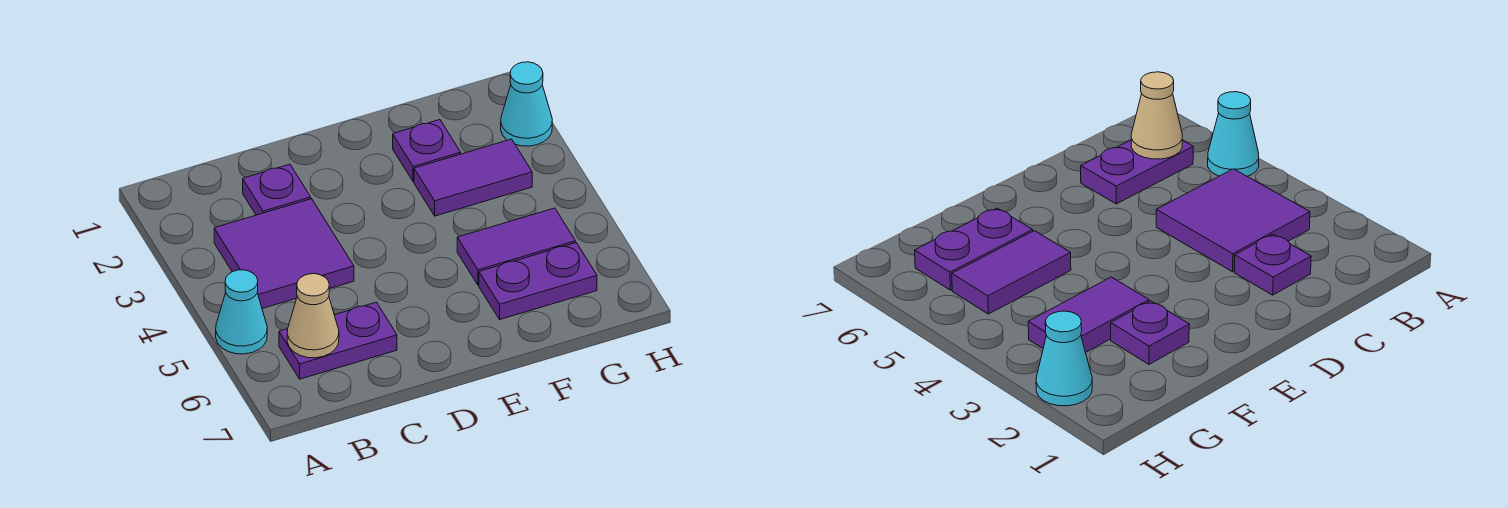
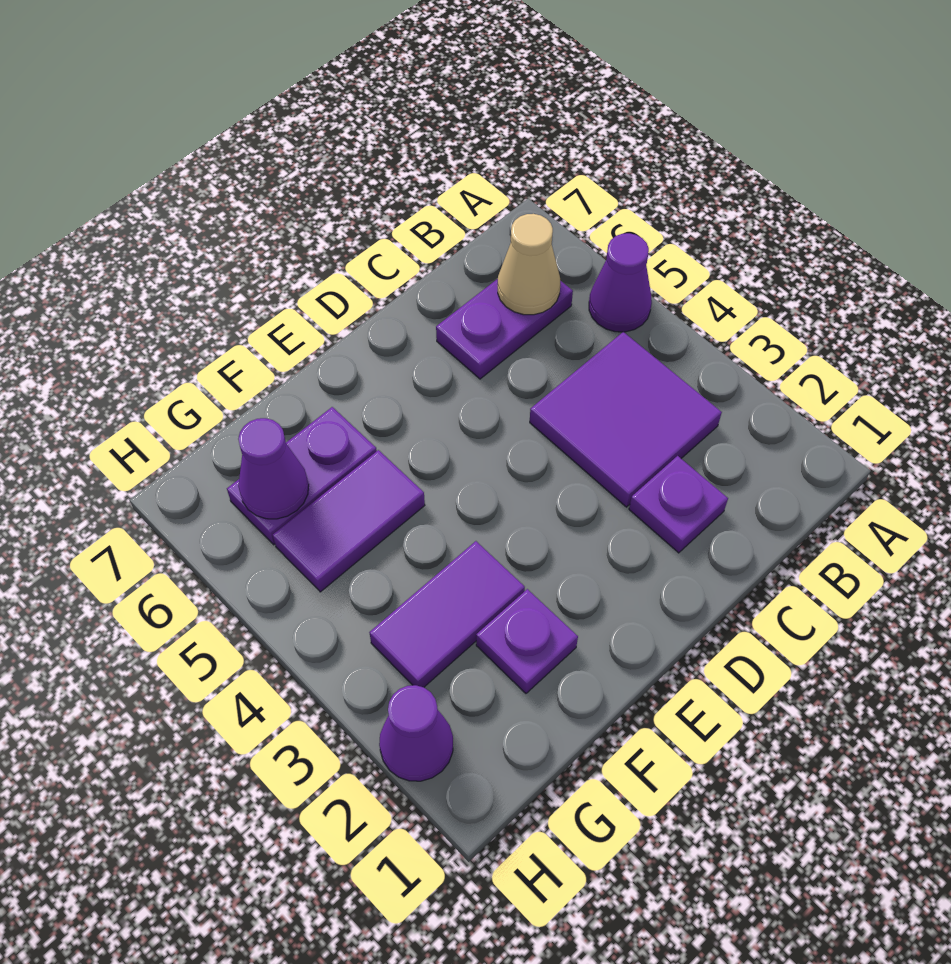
cyan cone A5 level 1 -> purple cone A5 level 1
none -> purple cone G6 level 2
cyan cone H2 level 1 -> purple cone H2 level 1

